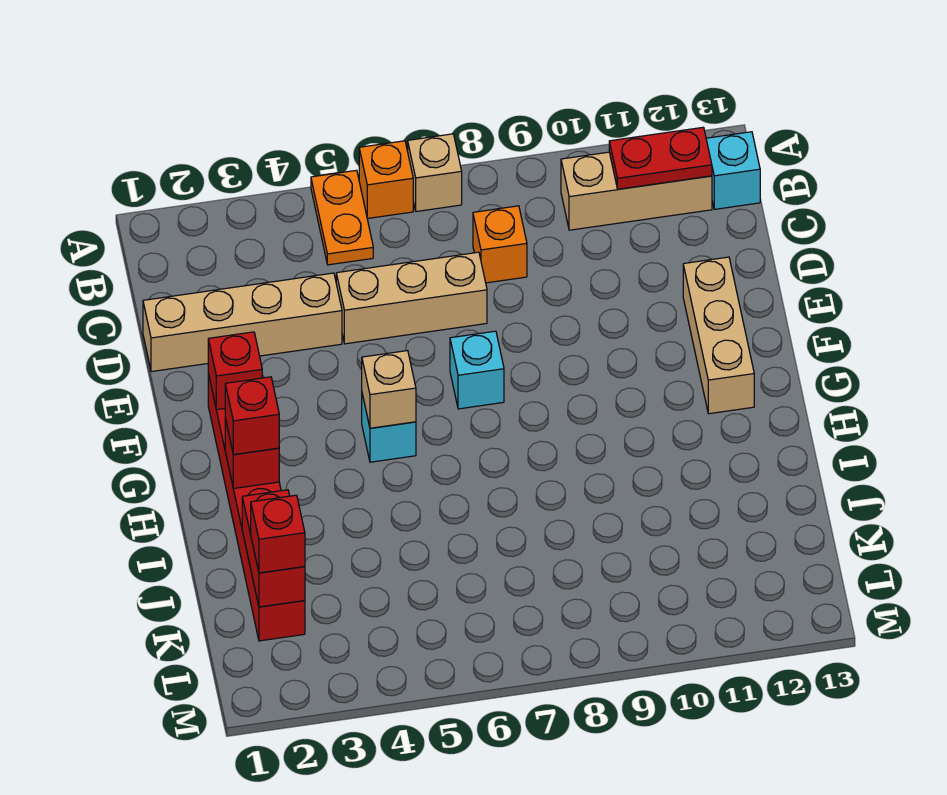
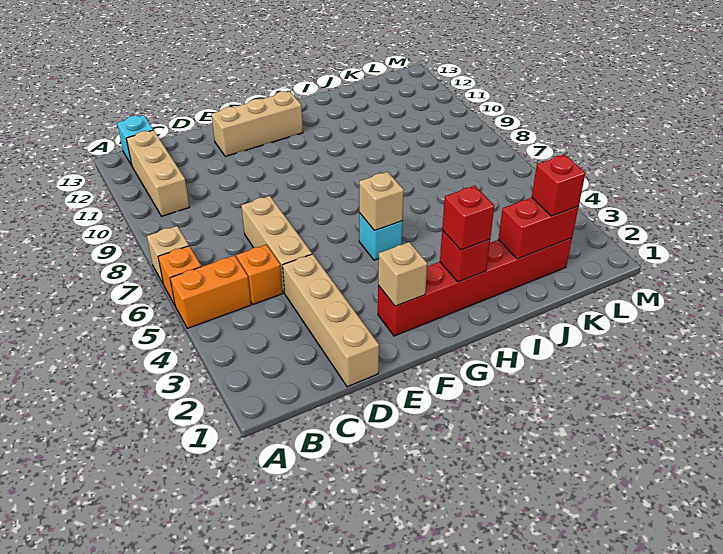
orange plate A5:B5 level 1 -> orange brick A5:B5 level 1
red plate B11:B12 level 2 -> none
orange brick C8 level 1 -> orange brick C5 level 1
red brick F2 level 2 -> tan brick F2 level 2
cyan brick F7 level 1 -> none

